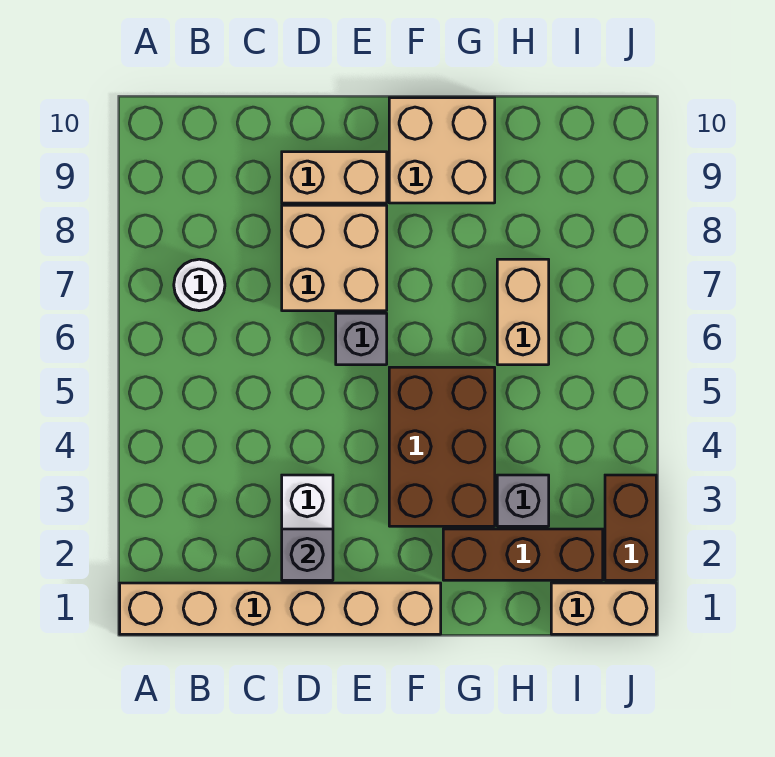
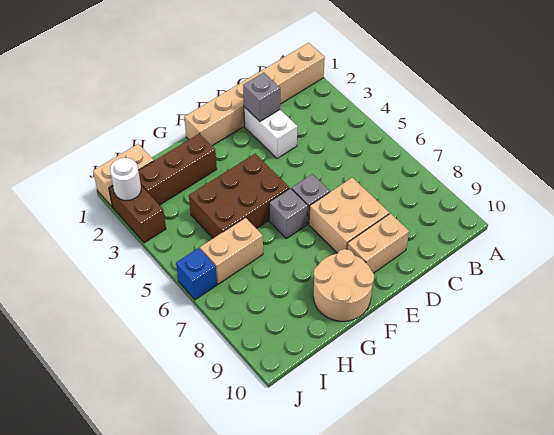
white round brick B7 level 1 -> white round brick J2 level 2
brown brick F3:G5 level 1 -> brown brick F4:H5 level 1
tan brick F9:G10 level 1 -> tan round brick F9:G10 level 1
grey brick H3 level 1 -> grey brick F6 level 1
tan brick H6:H7 level 1 -> tan brick H6:I6 level 1
none -> blue brick J6 level 1

